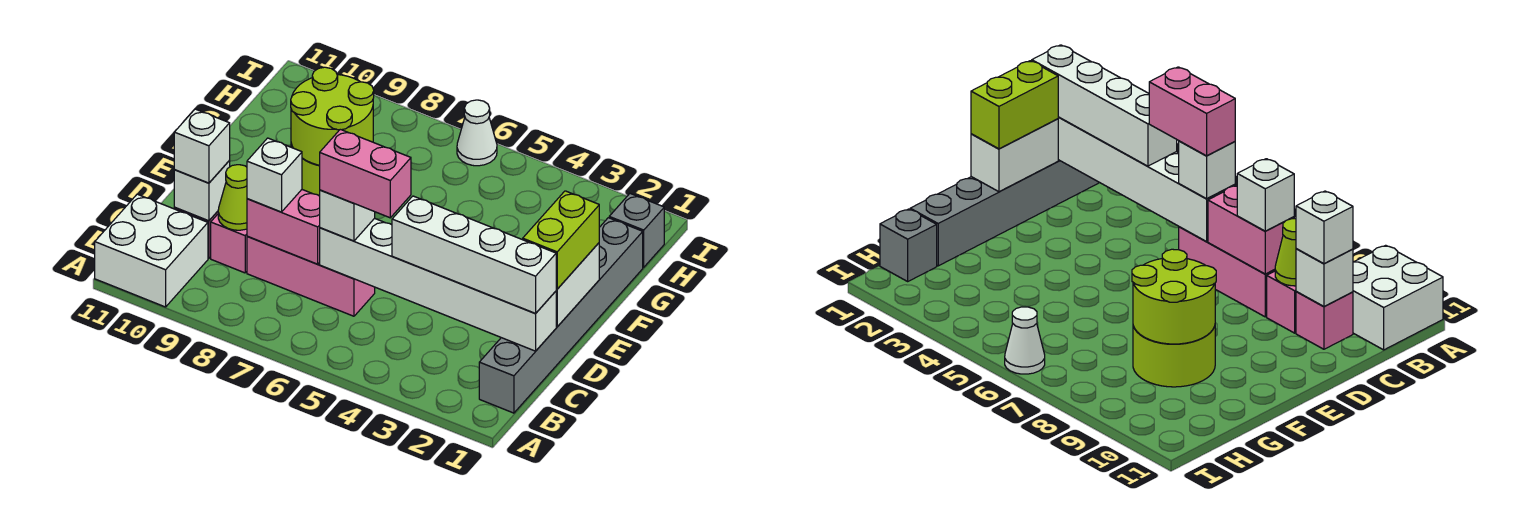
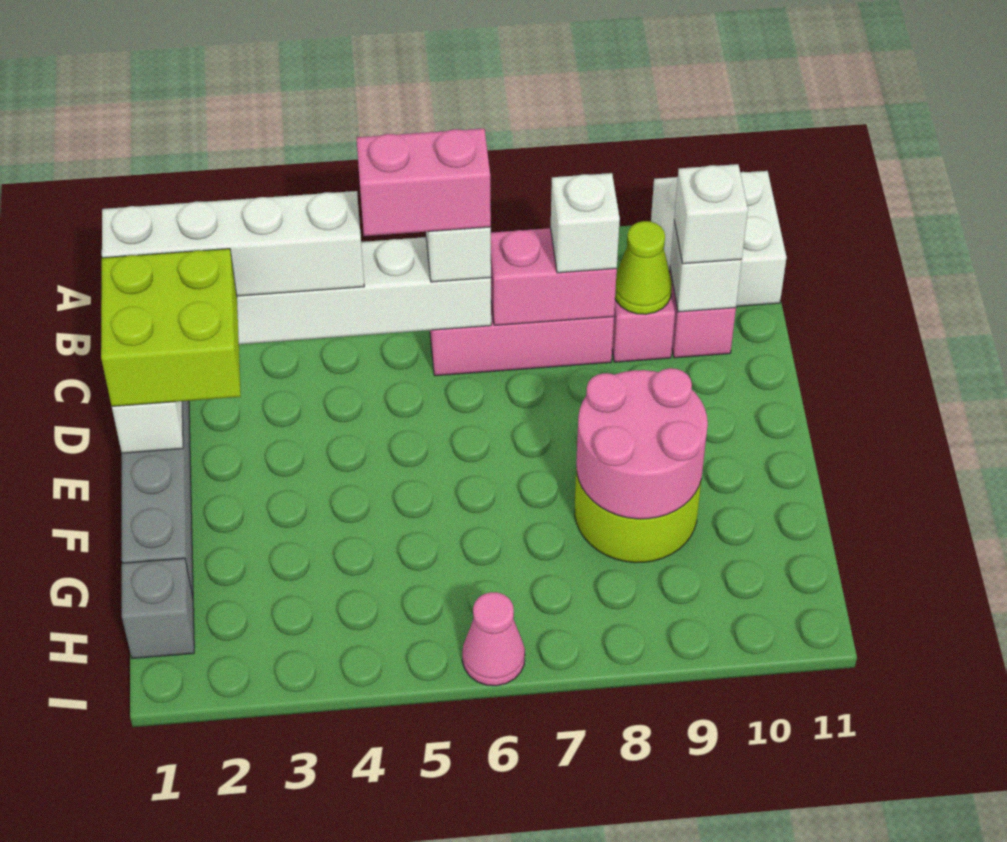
lime brick D1:E1 level 3 -> lime brick D1:E2 level 3
lime round brick F8:G9 level 2 -> pink round brick F8:G9 level 2
white cone I6 level 1 -> pink cone I6 level 1

